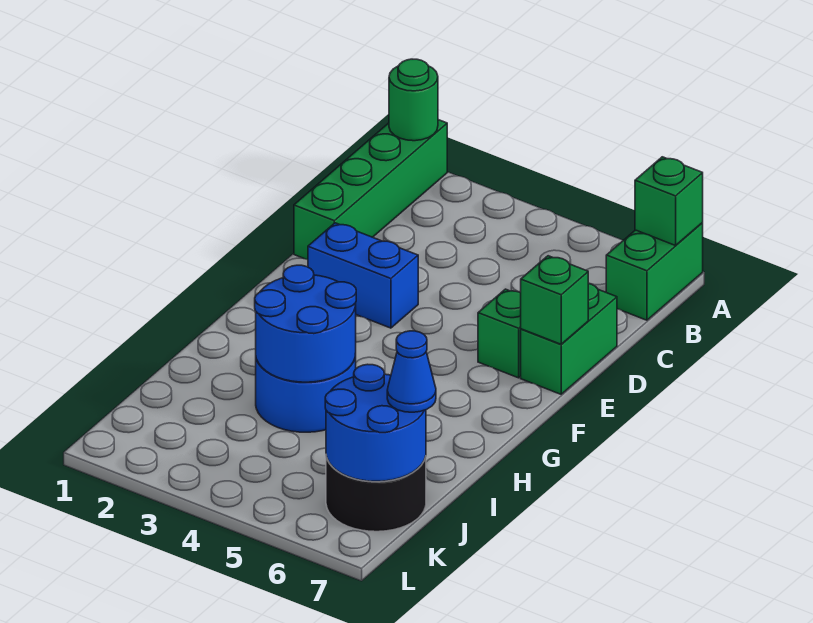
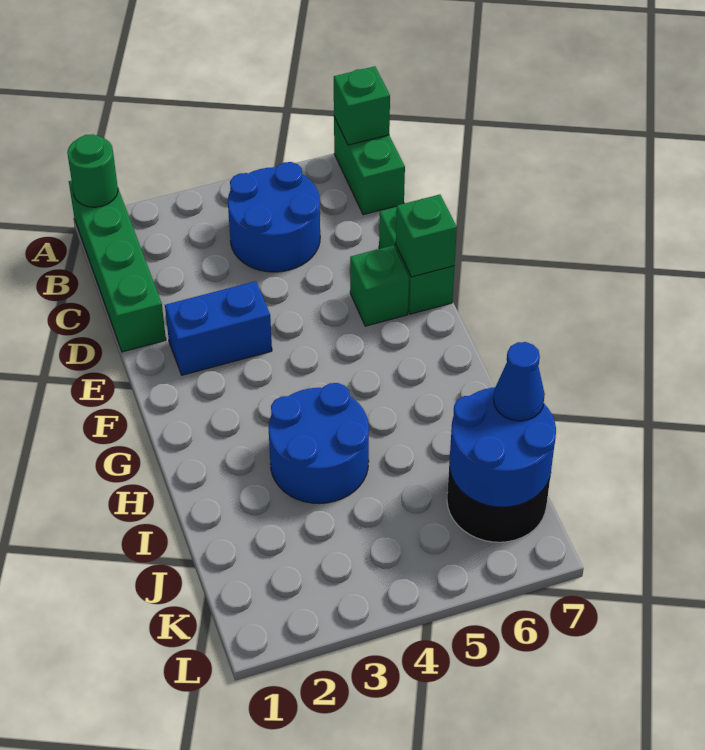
blue round brick H3:I4 level 2 -> blue round brick B4:C5 level 1

